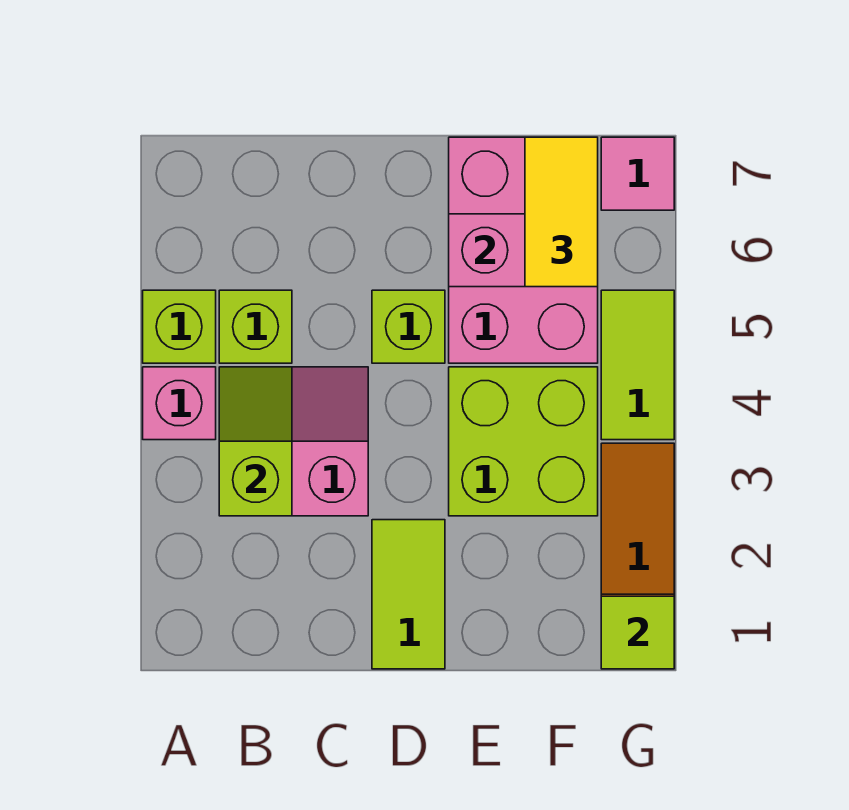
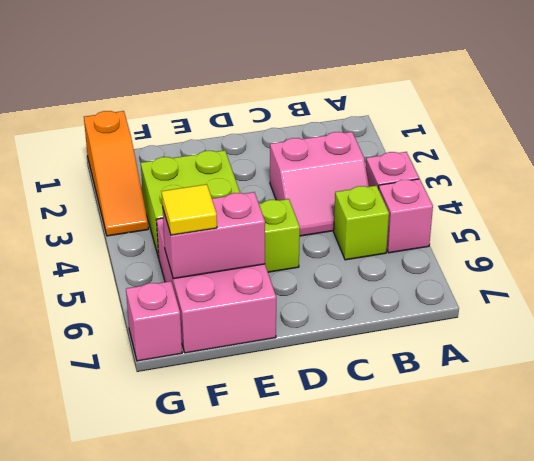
lime brick A5 level 1 -> pink brick A5 level 1
lime slope B3:B4 level 2 top 3 -> none
lime tile D1:D2 level 1 -> none
yellow tile F6:F7 level 3 -> yellow tile F6 level 3
lime tile G1 level 2 -> none
lime tile G4:G5 level 1 -> none
pink tile G7 level 1 -> pink brick G7 level 1

